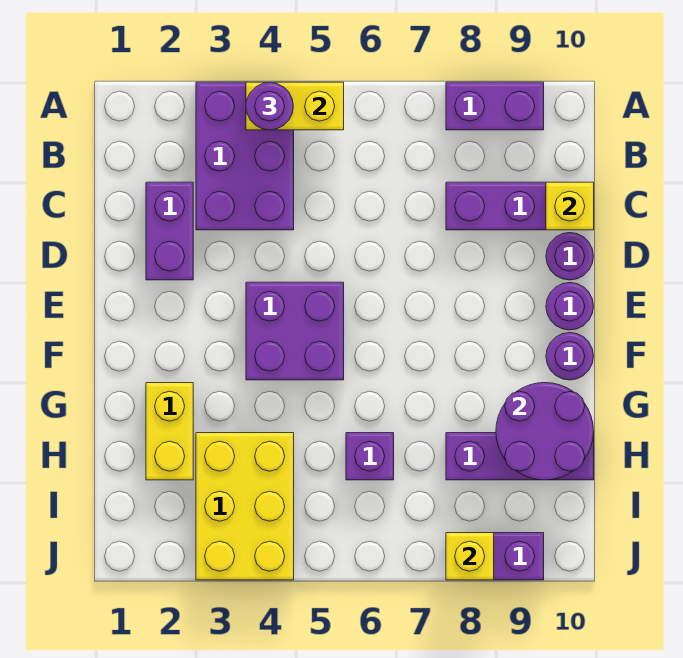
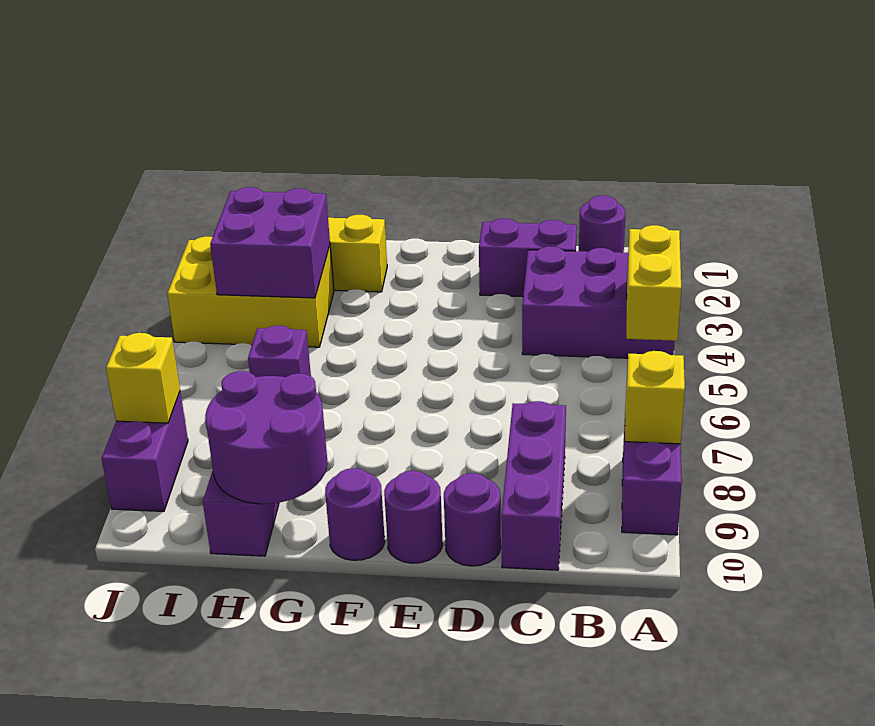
purple round brick A4 level 3 -> purple round brick B1 level 1
yellow brick C10 level 2 -> yellow brick A8 level 2
purple brick E4:F5 level 1 -> purple brick H3:I4 level 2

